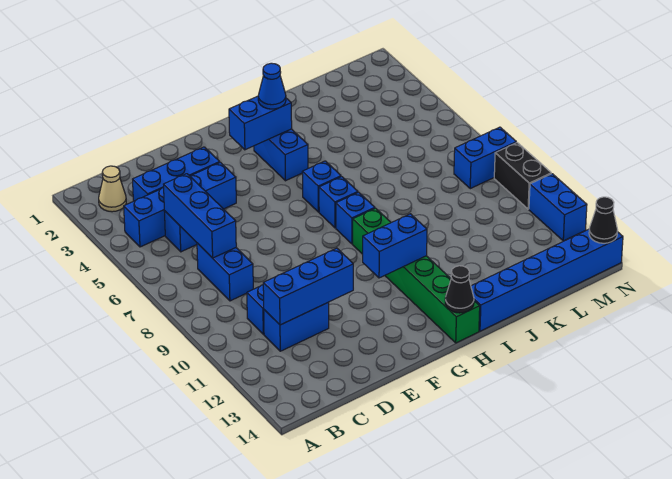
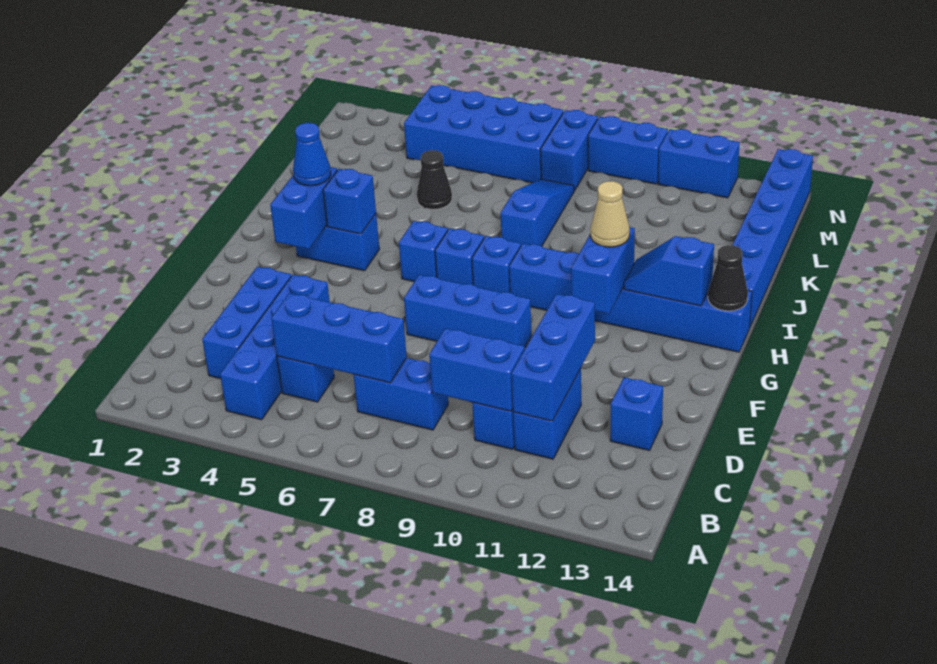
tan cone B2 level 1 -> tan cone H11 level 3
none -> blue brick C9:C10 level 2
none -> blue brick D13 level 1
none -> blue brick F7:F9 level 1
none -> blue brick H4 level 2
green brick H9:H14 level 1 -> blue brick H9:H14 level 1
none -> blue slope H12:H13 level 2 top 13
none -> blue slope J8:L8 level 1 top J
none -> blue brick M4:N7 level 1
black brick N9:N10 level 1 -> blue brick N9:N10 level 1
black cone N14 level 2 -> black cone K5 level 1

